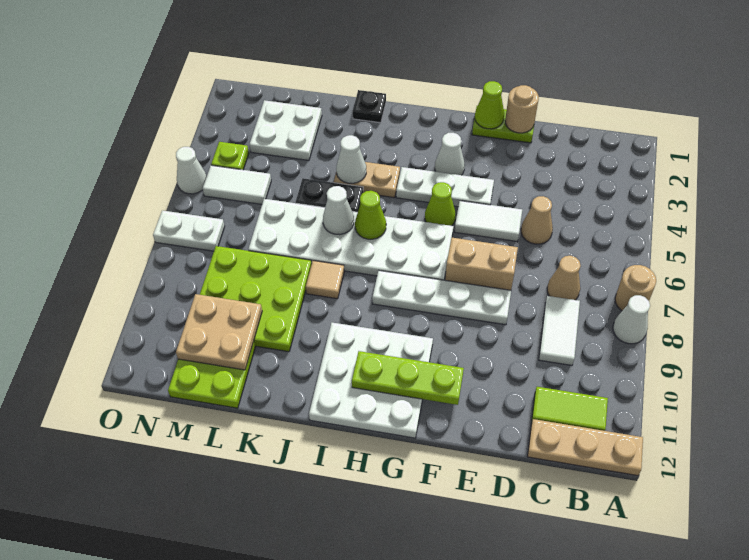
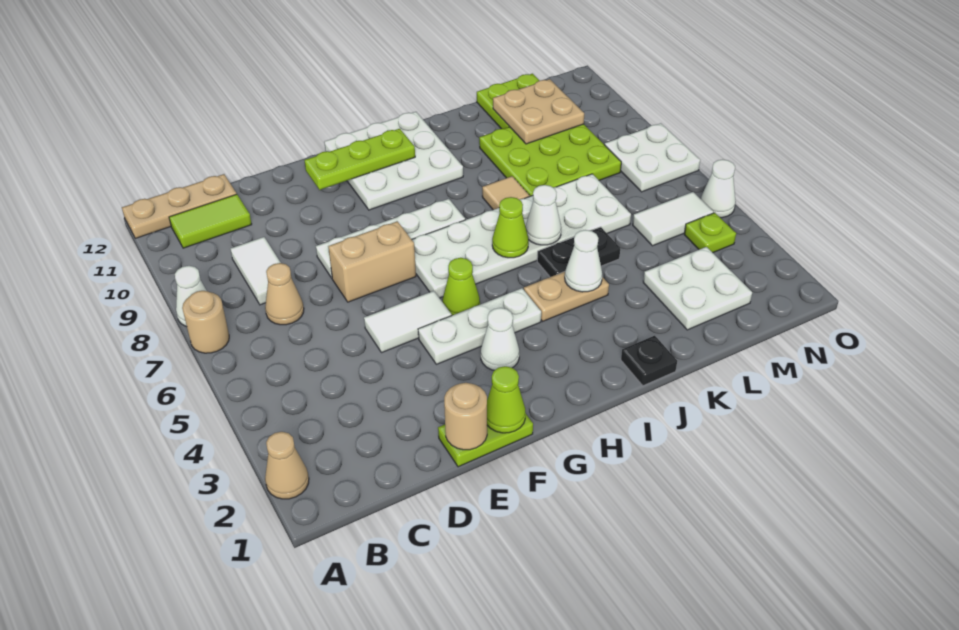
tan cone D5 level 1 -> tan cone A2 level 1
white plate N7:O7 level 1 -> white plate N7:O8 level 1

